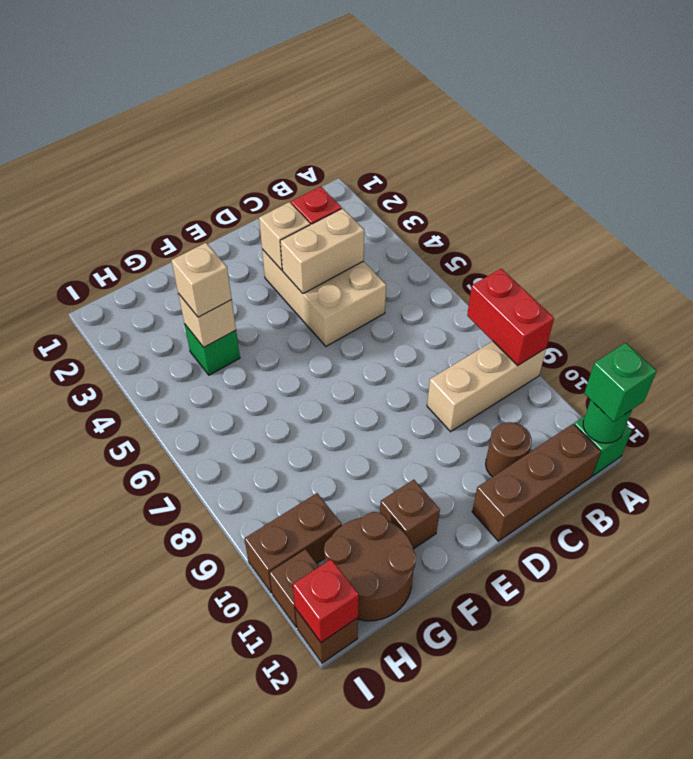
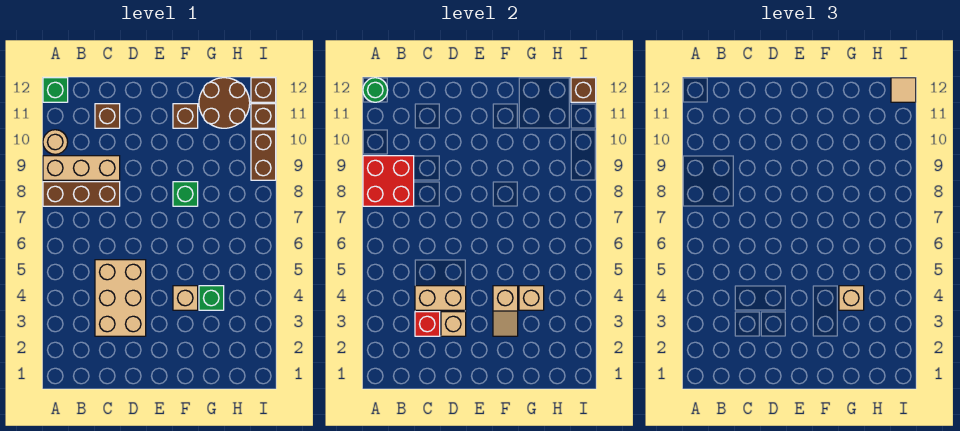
red brick A8:A9 level 2 -> red brick A8:B9 level 2
none -> tan round brick A10 level 1
green brick A12 level 3 -> green brick F8 level 1
brown brick B12:D12 level 1 -> brown brick A8:C8 level 1
brown round brick C11 level 1 -> brown brick C11 level 1
none -> tan slope F3:F4 level 2 top 4
none -> tan brick F4 level 1
brown brick H10:I10 level 1 -> brown brick I9:I10 level 1
red brick I12 level 2 -> brown brick I12 level 2
none -> tan tile I12 level 3

